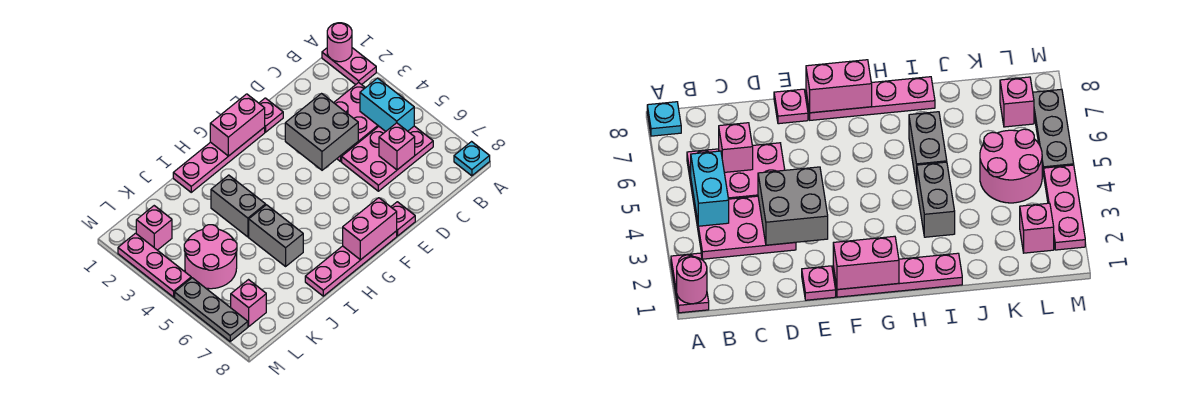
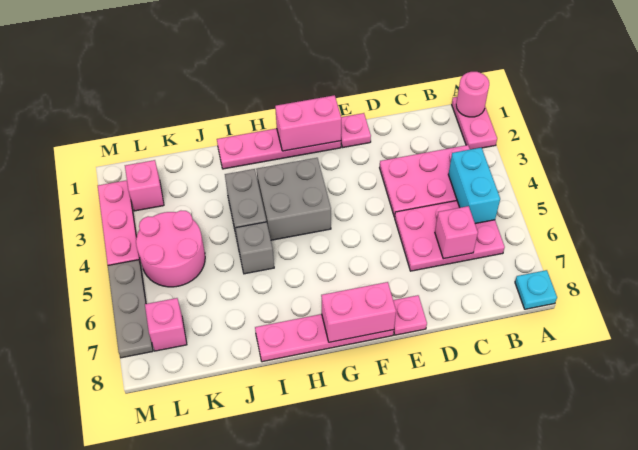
grey brick D3:E4 level 2 -> grey brick G3:H4 level 1
grey brick I5:I6 level 1 -> grey brick I5 level 1

